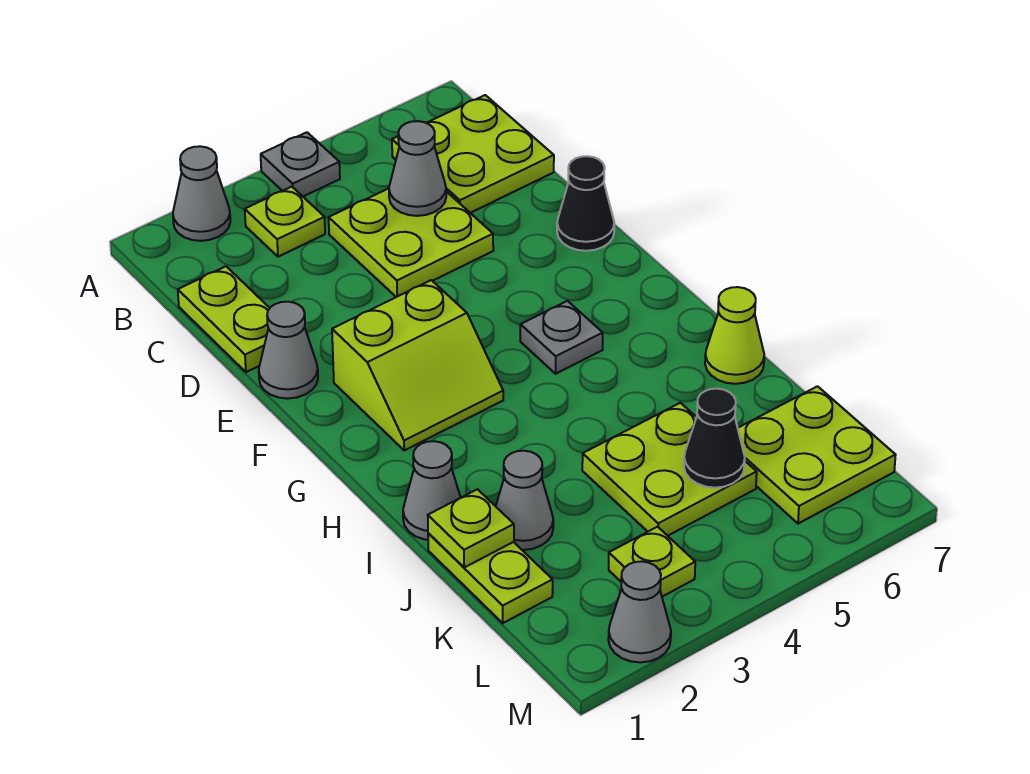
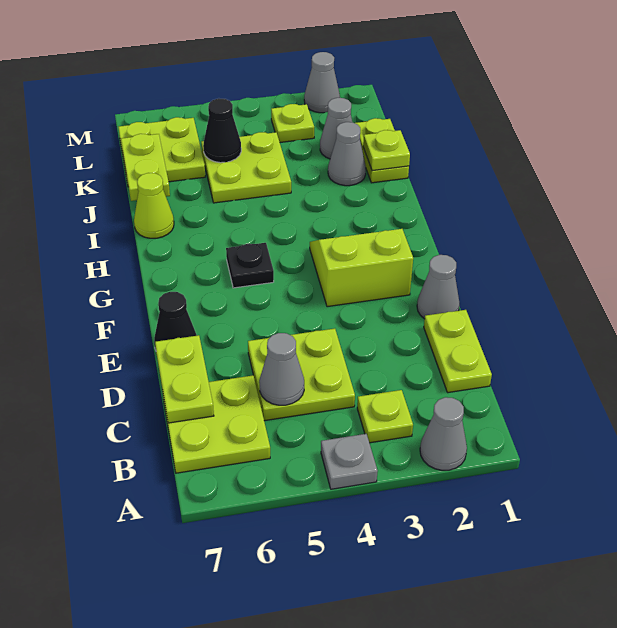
none -> lime plate C7:D7 level 2
grey plate G5 level 1 -> black plate G5 level 1
grey cone I1 level 1 -> grey cone K2 level 1
none -> lime plate J7:K7 level 2

